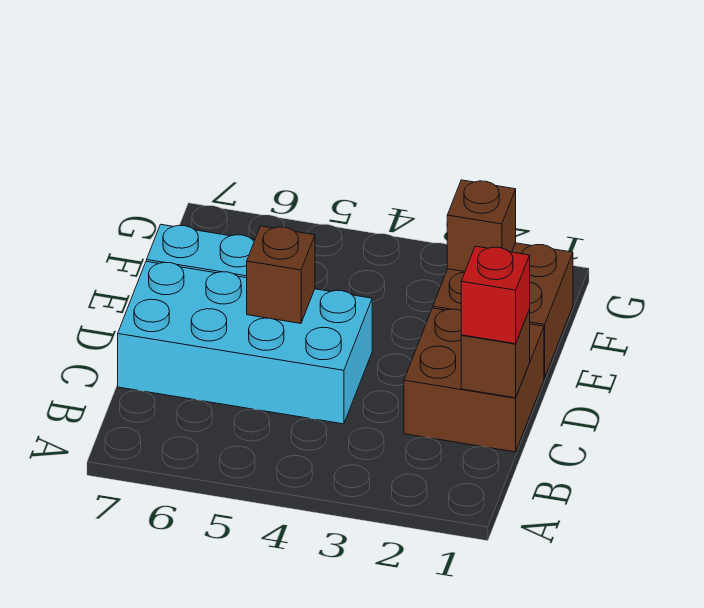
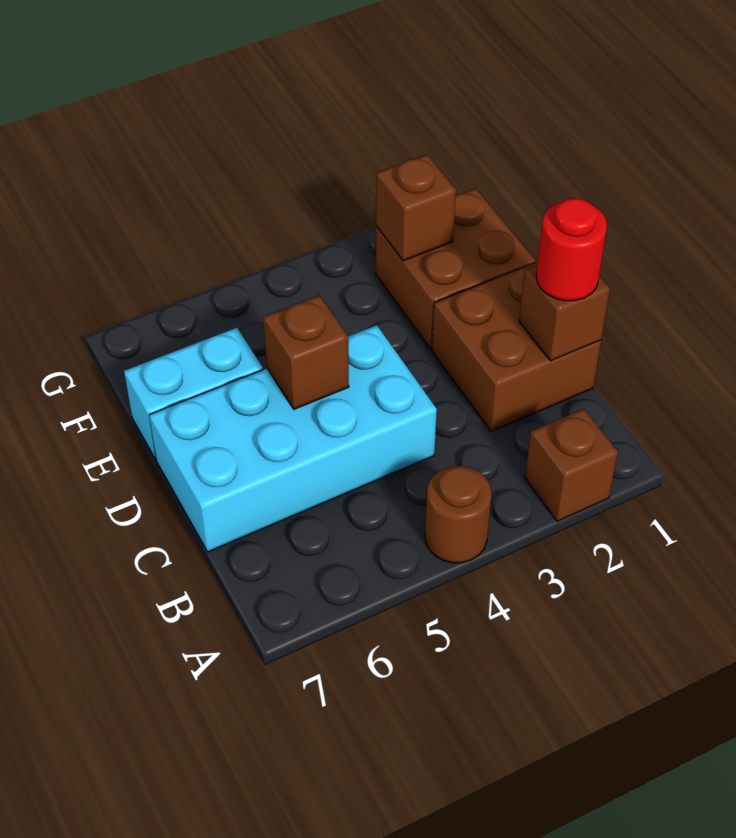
none -> brown brick A2 level 1
none -> brown round brick A4 level 1
red brick C1 level 3 -> red round brick C1 level 3

